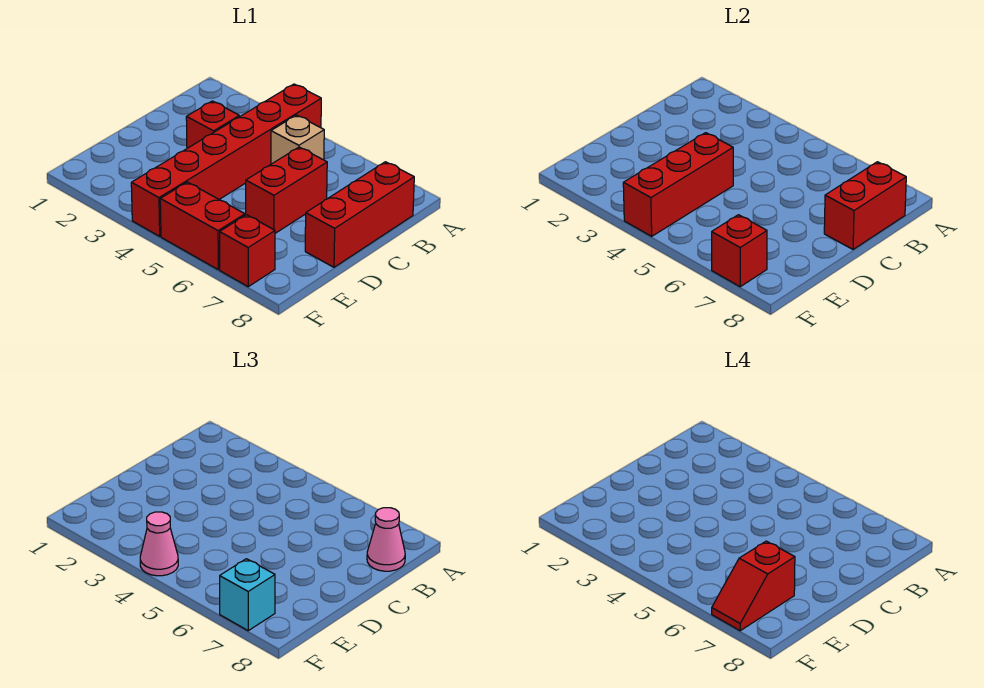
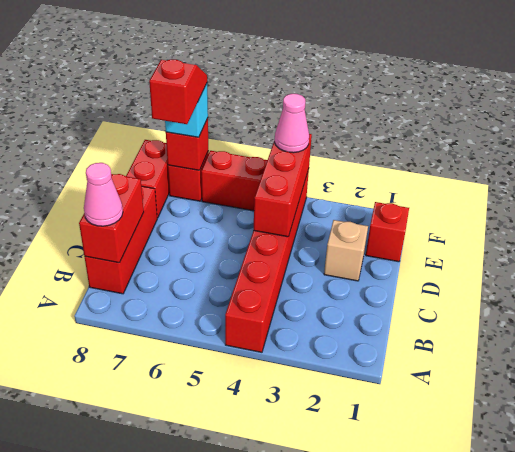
tan brick B5 level 1 -> tan brick D2 level 1
red brick C3 level 1 -> red brick E1 level 1
red brick C6:D6 level 1 -> red brick E8:F8 level 1

